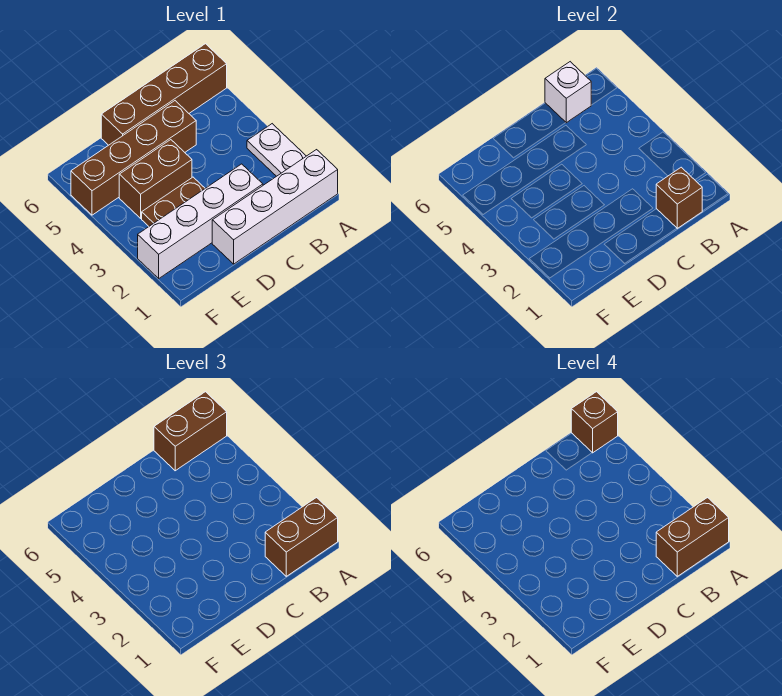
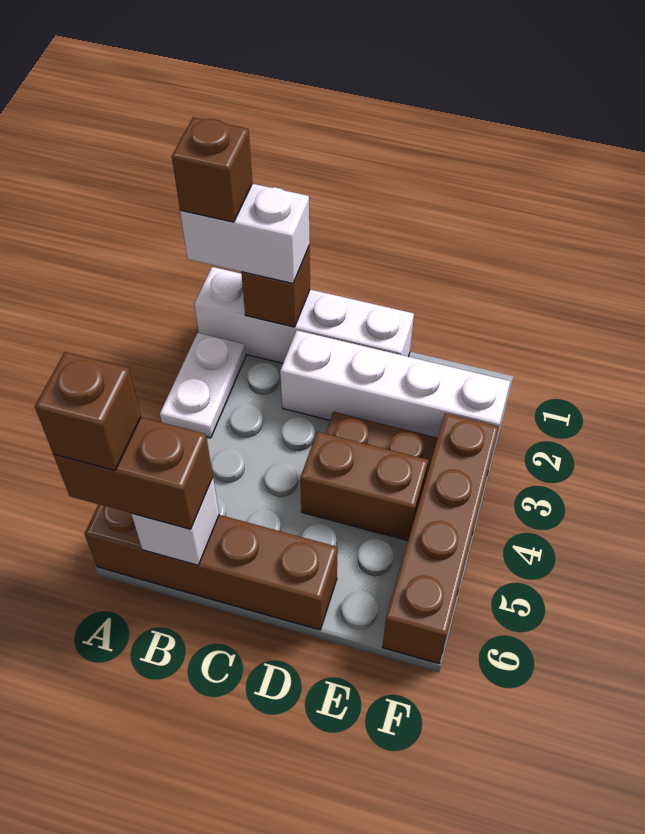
brown brick A1:B1 level 3 -> white brick A1:B1 level 3
brown brick A1:B1 level 4 -> brown brick A1 level 4
brown brick C5:F5 level 1 -> brown brick F3:F6 level 1

